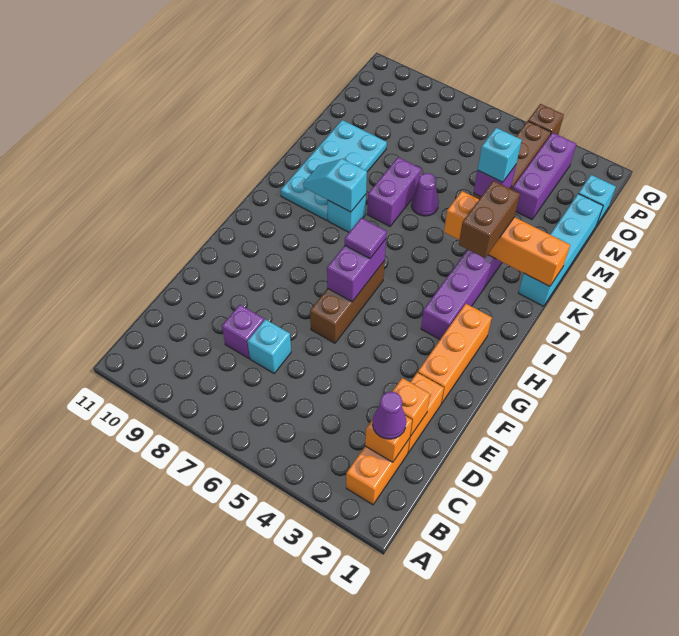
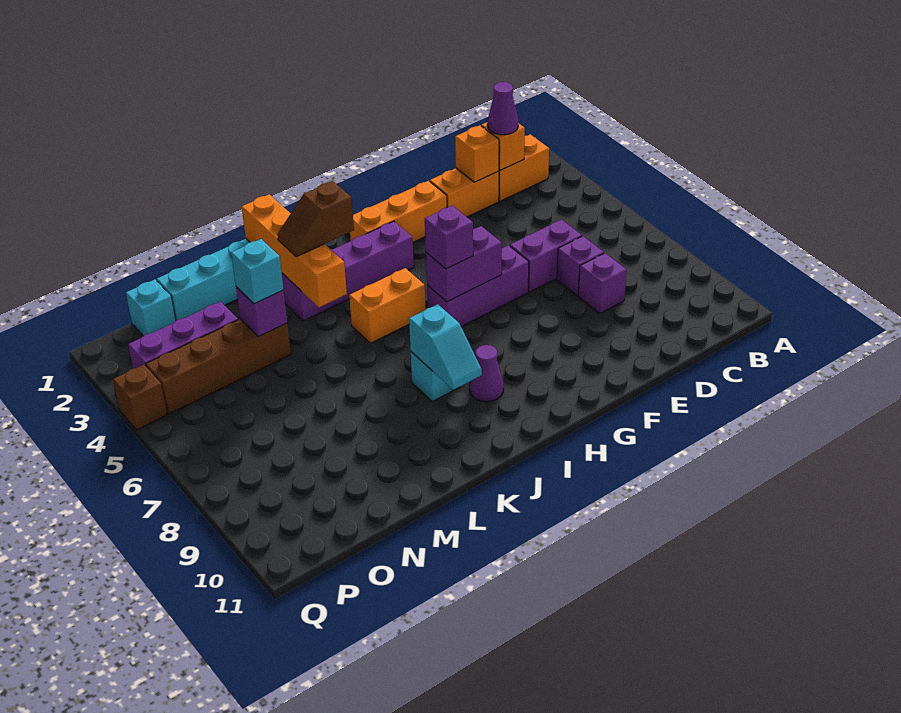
cyan brick D7 level 1 -> purple brick D7 level 1
brown brick F6:H6 level 1 -> purple brick F6:H6 level 1
purple tile H6 level 3 -> purple brick H6 level 3
none -> orange brick I5:J5 level 1
brown brick J3:K3 level 3 -> brown slope J3:K3 level 3 top J
cyan plate J9:M10 level 1 -> none
purple brick K7:L7 level 1 -> purple brick D6:E6 level 1
purple cone L6 level 1 -> purple cone I9 level 1

